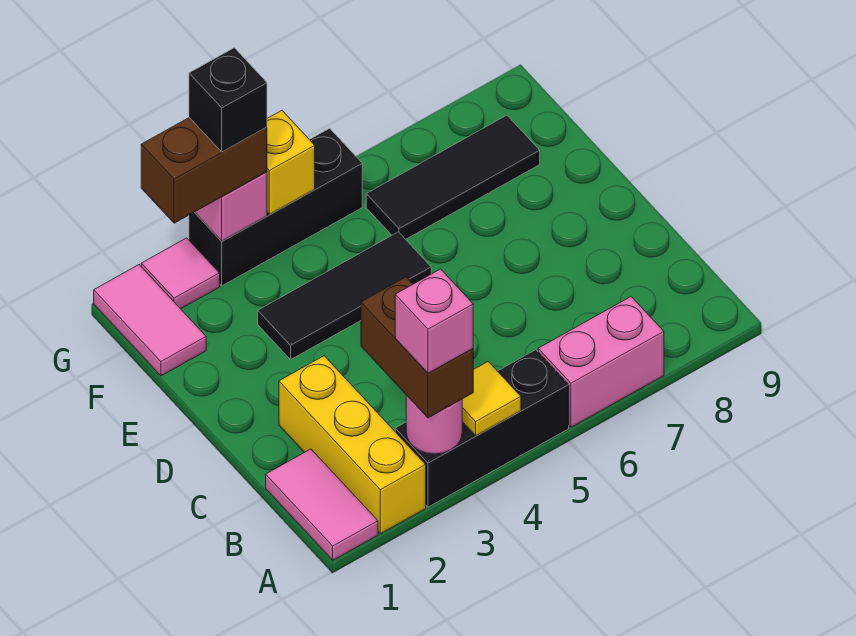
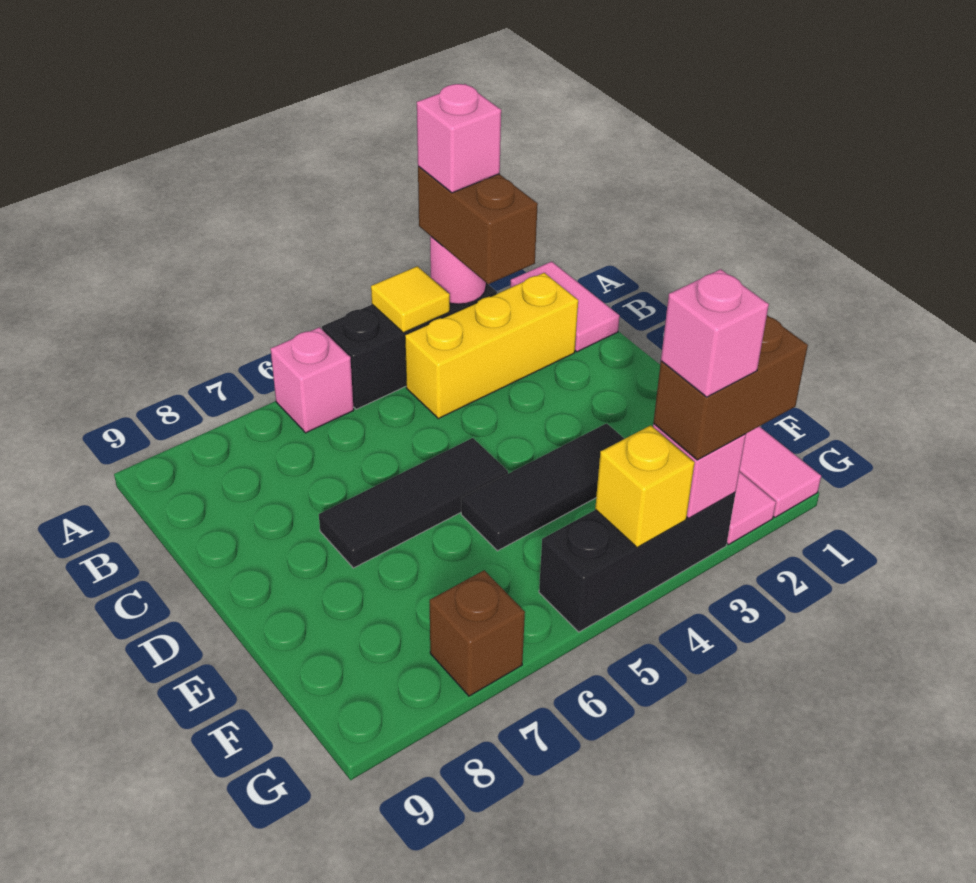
yellow brick A2:C2 level 1 -> yellow brick B2:B4 level 1
pink brick A6:A7 level 1 -> pink brick A6 level 1
black tile F6:F8 level 1 -> black tile D5:D7 level 1
black brick G3 level 4 -> pink brick G3 level 4
none -> brown brick G7 level 1

